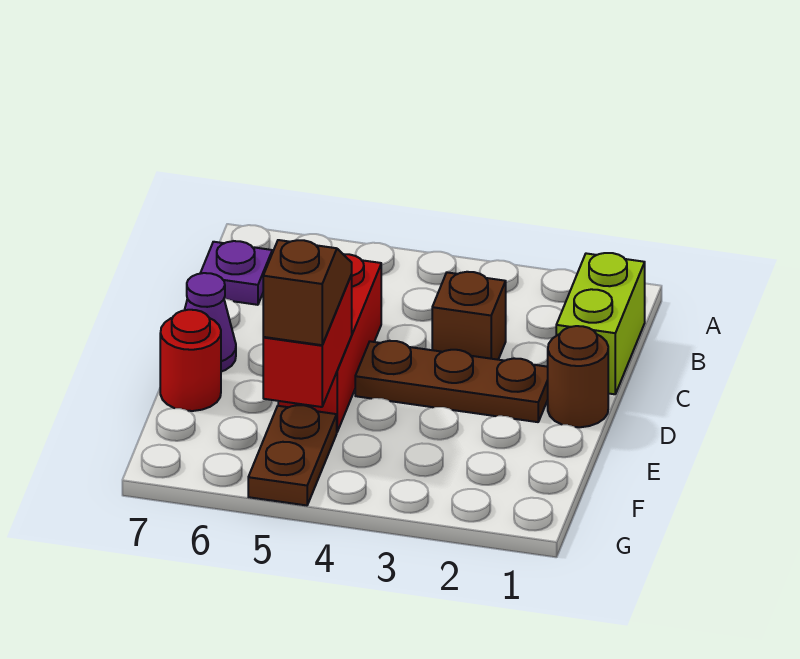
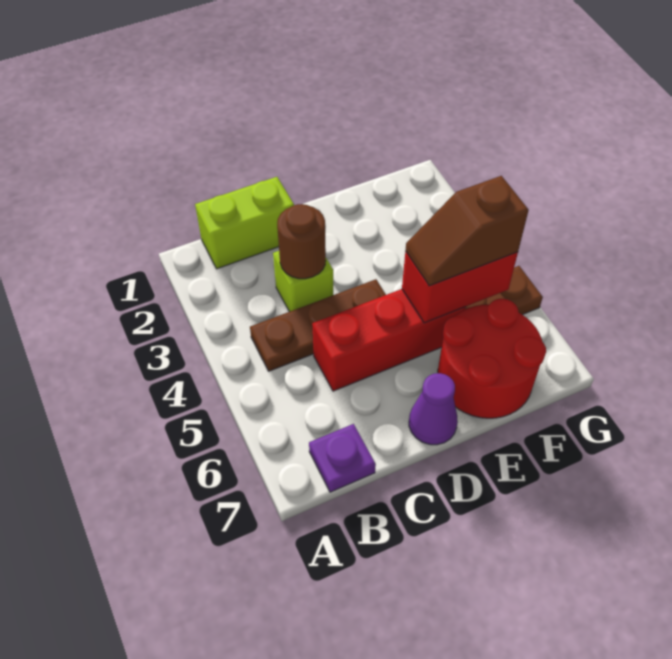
brown brick C3 level 1 -> lime brick C3 level 1
brown round brick D1 level 1 -> brown round brick C3 level 2
brown plate D2:D4 level 1 -> brown plate B4:D4 level 1
red round brick E7 level 1 -> red round brick E6:F7 level 1

